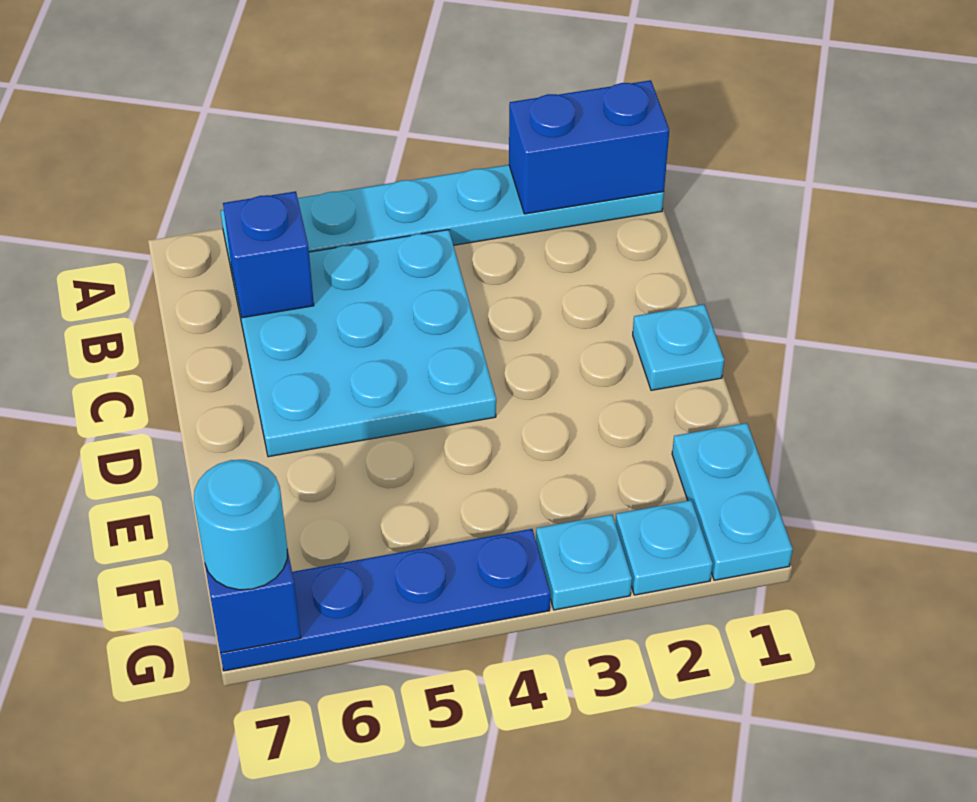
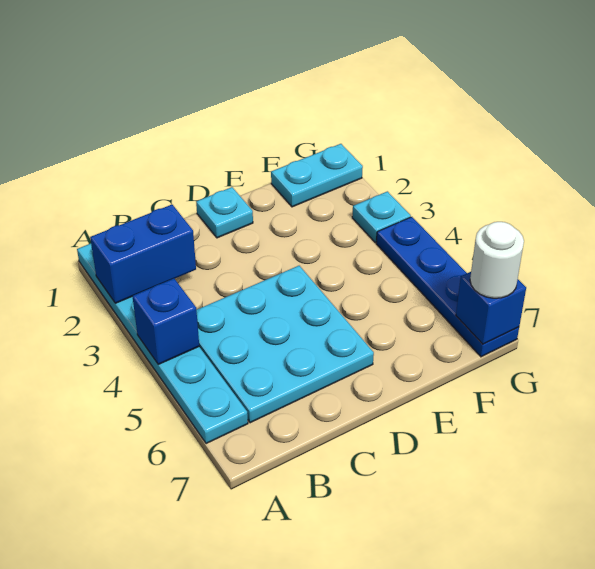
blue brick A1:A2 level 2 -> blue brick A2:B2 level 2
blue brick B6 level 2 -> blue brick A4 level 2
cyan plate G2 level 1 -> none
cyan round brick G7 level 3 -> white round brick G7 level 3

